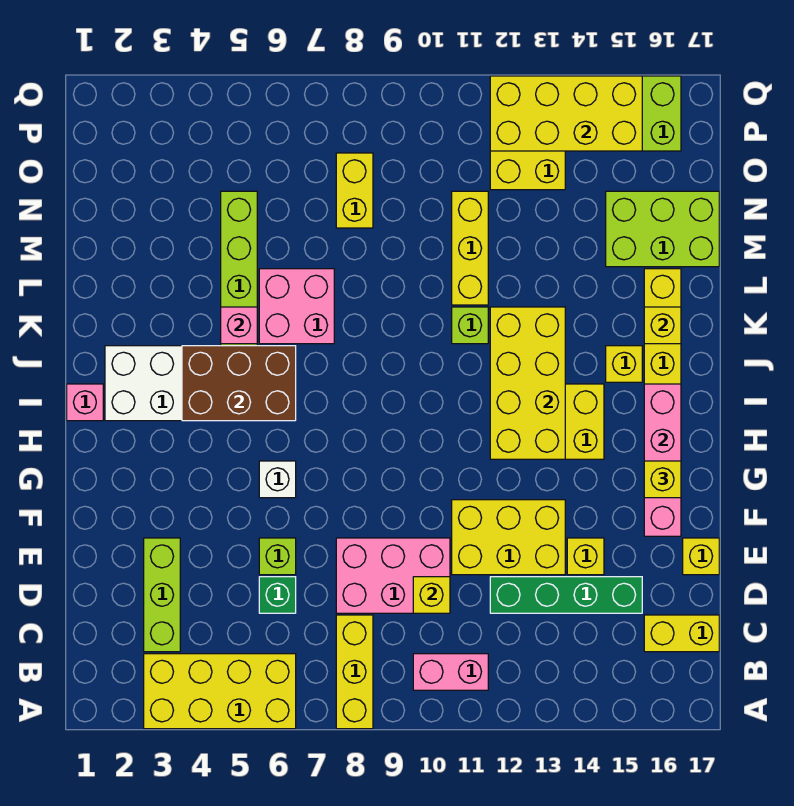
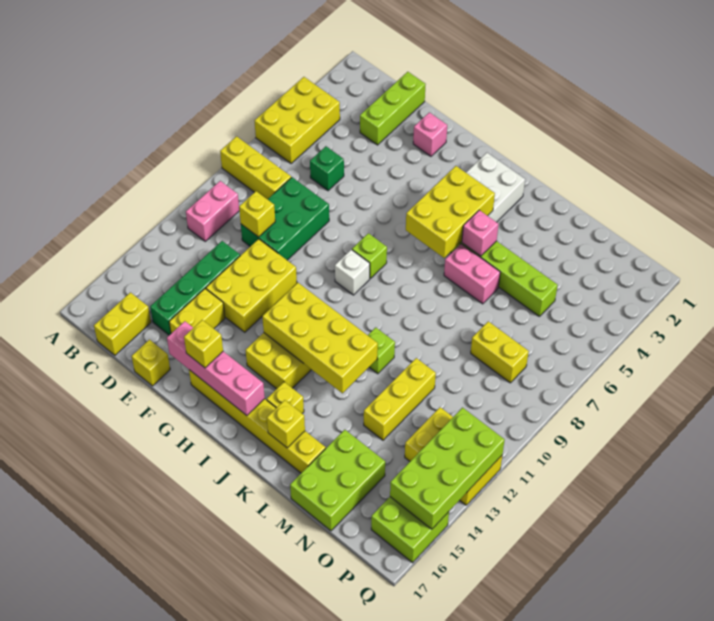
yellow brick A3:B6 level 1 -> yellow brick A4:B6 level 1
lime brick C3:E3 level 1 -> lime brick D1:D3 level 1
pink brick D8:E10 level 1 -> green brick D8:E10 level 1
lime brick E6 level 1 -> lime brick H8 level 1
yellow brick E14 level 1 -> yellow brick E14:E15 level 1
white brick G6 level 1 -> white brick H9 level 1
pink brick I1 level 1 -> pink brick F2 level 1
brown brick I4:J6 level 2 -> yellow brick I4:J6 level 2
pink brick K6:L7 level 1 -> pink brick K6:L6 level 1
yellow brick L11:N11 level 1 -> yellow brick M11:M13 level 1
yellow brick P12:Q15 level 2 -> lime brick P12:Q15 level 2

